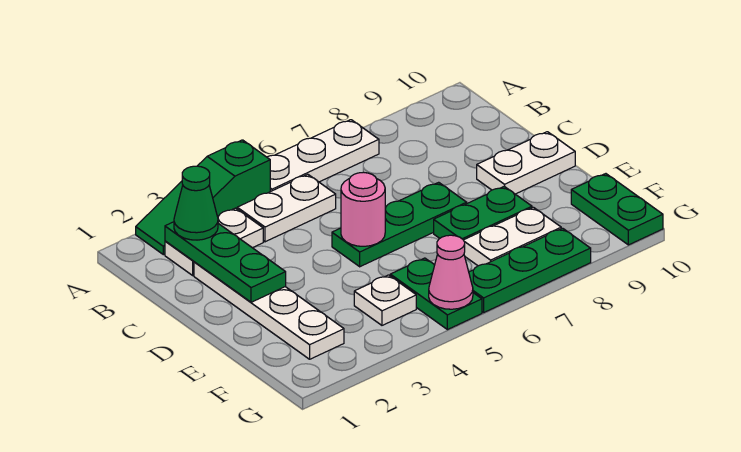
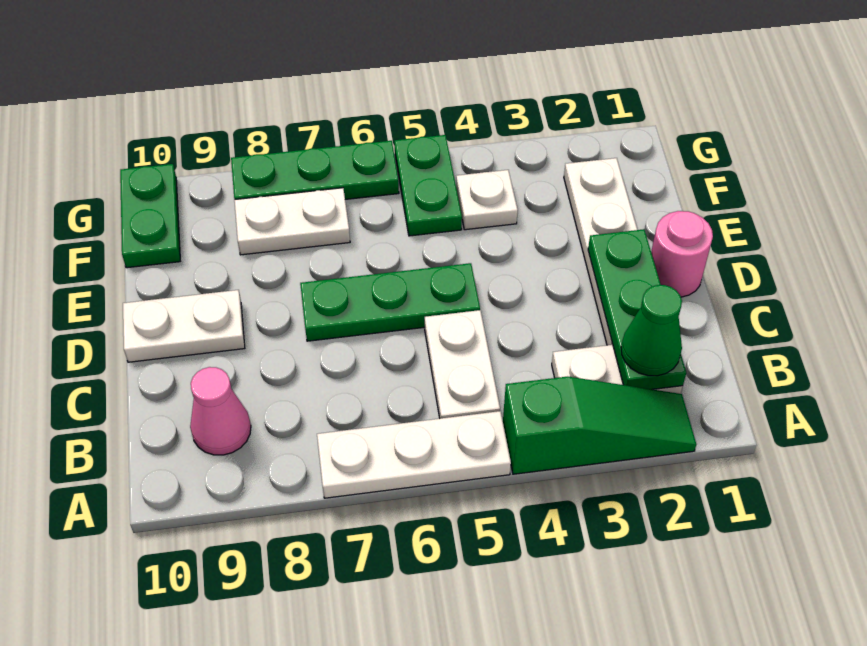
white plate B4:B5 level 1 -> white plate B5:C5 level 1
pink round brick D5 level 2 -> pink round brick D1 level 1
green plate E7:E8 level 1 -> none
pink cone G5 level 2 -> pink cone B9 level 1

